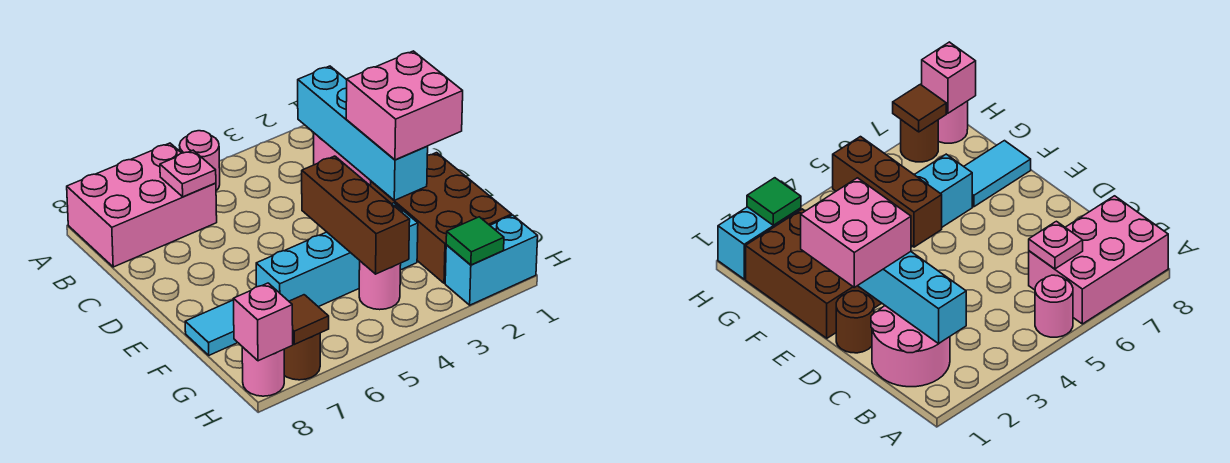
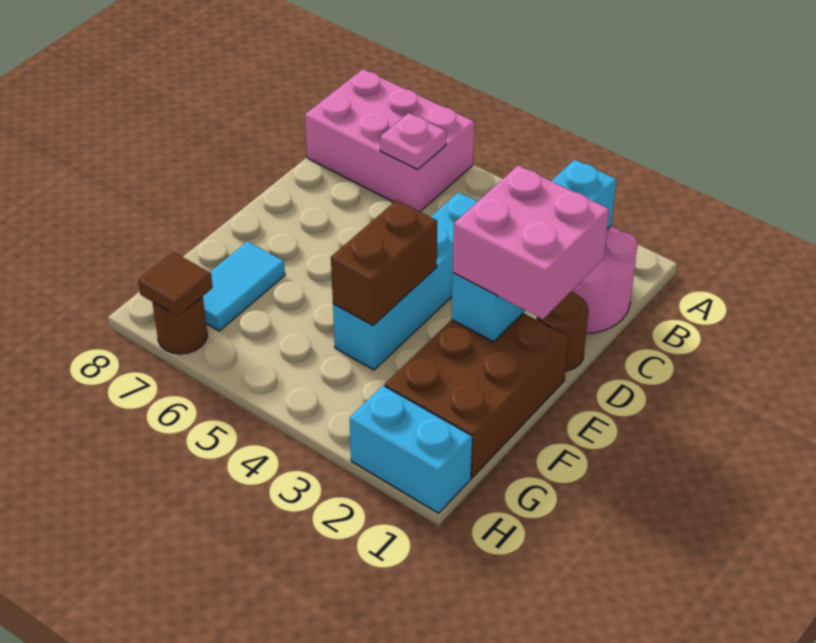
pink round brick A5 level 1 -> none
brown brick E4:G4 level 2 -> brown brick E4:F4 level 2
cyan brick F3:F6 level 1 -> cyan brick C4:F4 level 1
cyan tile F7:F8 level 1 -> cyan tile F7:G7 level 1
pink round brick G4 level 1 -> none
green tile H2 level 2 -> none
pink round brick H8 level 1 -> none
pink brick H8 level 2 -> none

